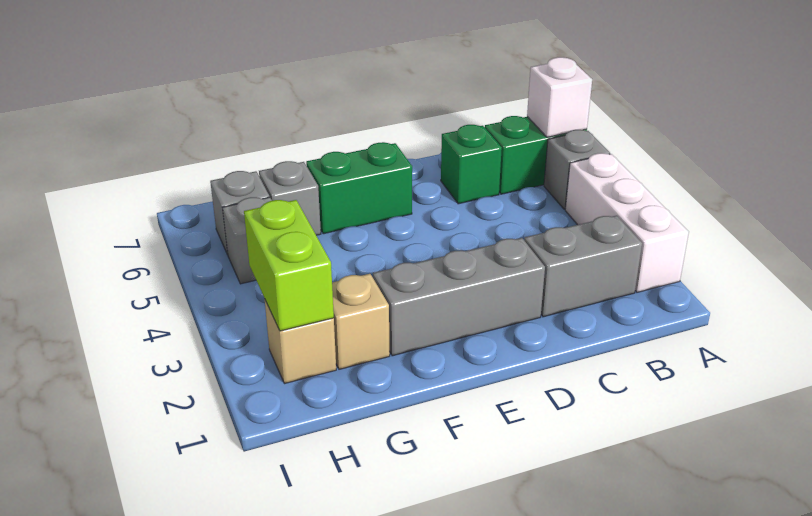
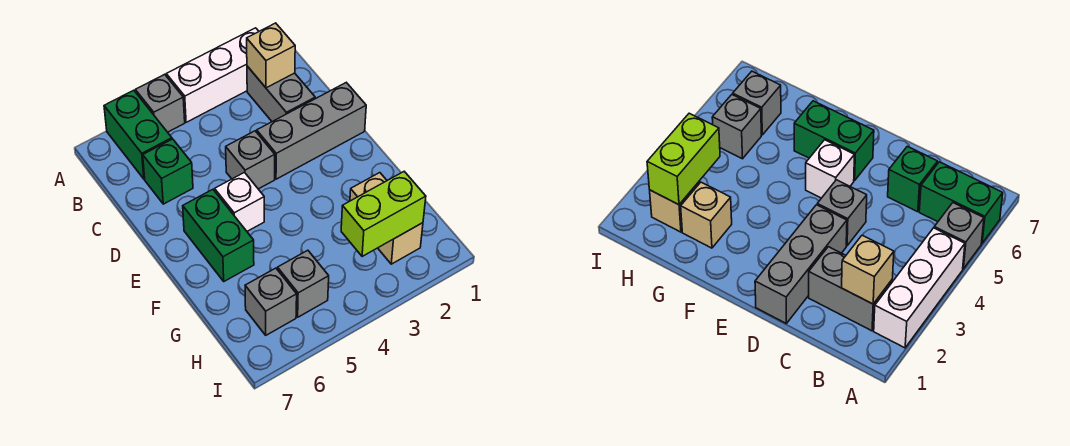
white brick A6 level 2 -> white brick E5 level 1
none -> tan brick B2 level 2
grey brick D2:F2 level 1 -> grey brick D1:D3 level 1
grey brick G6 level 1 -> grey brick D4 level 1

